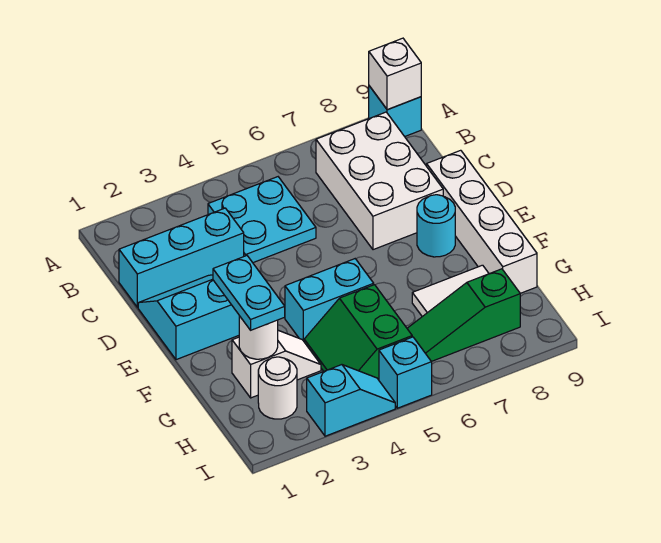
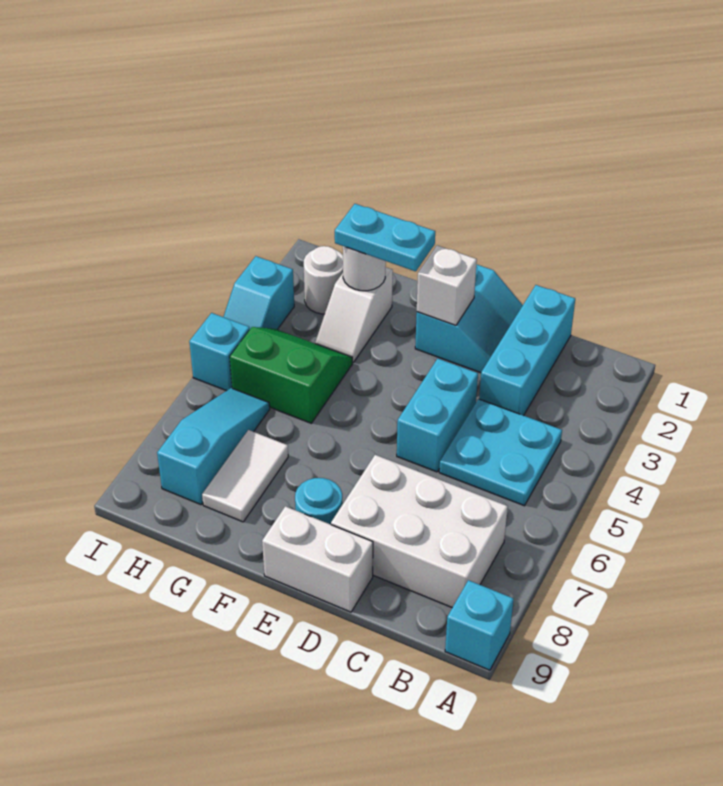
white brick A9 level 2 -> white brick E2 level 2
white brick D9:G9 level 1 -> white brick D9:E9 level 1
cyan brick F4:F5 level 1 -> cyan brick D4:D5 level 1
green slope H6:H8 level 1 top 8 -> cyan slope H6:H8 level 1 top 8

